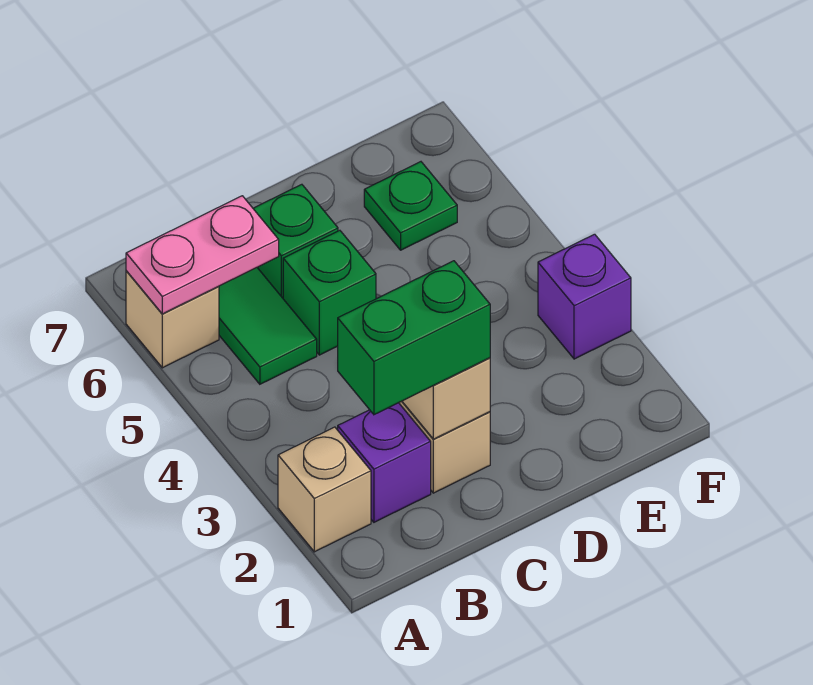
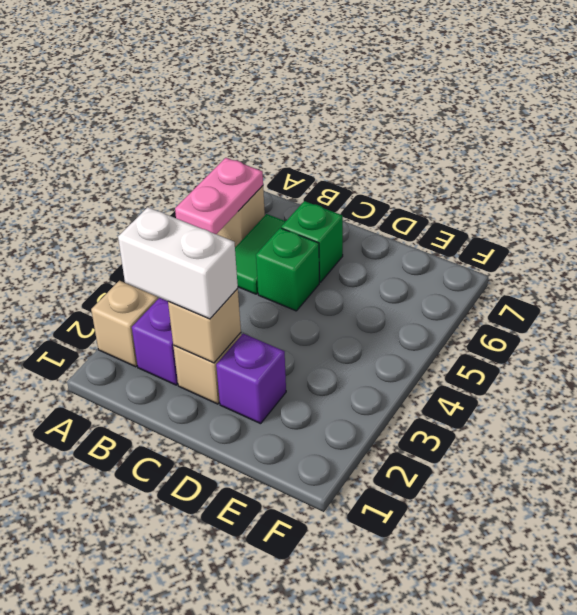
pink plate A6:B6 level 2 -> pink plate A5:A6 level 2
green brick B2:C2 level 3 -> white brick B2:C2 level 3
green plate E6 level 1 -> none
purple brick F3 level 1 -> purple brick D2 level 1

